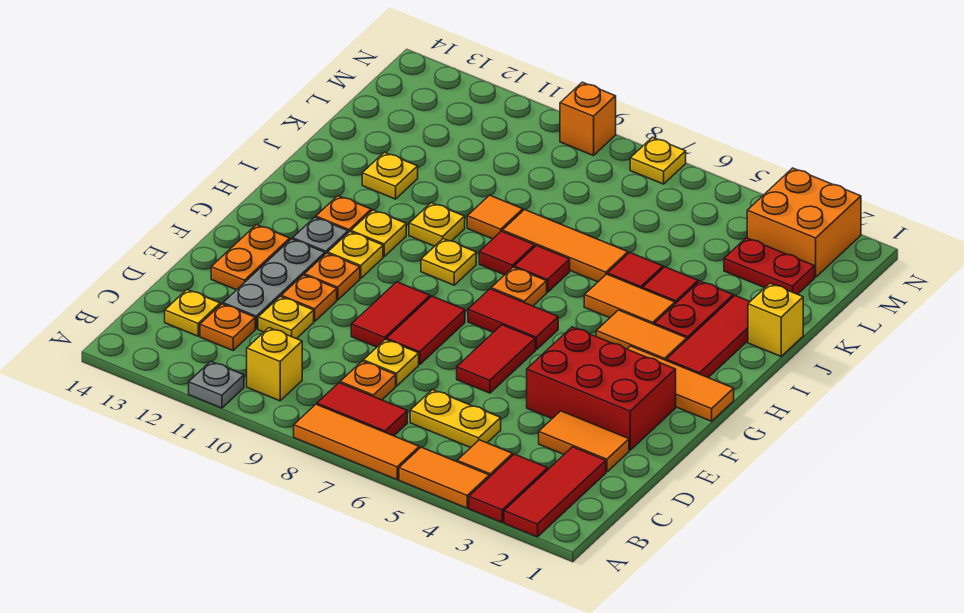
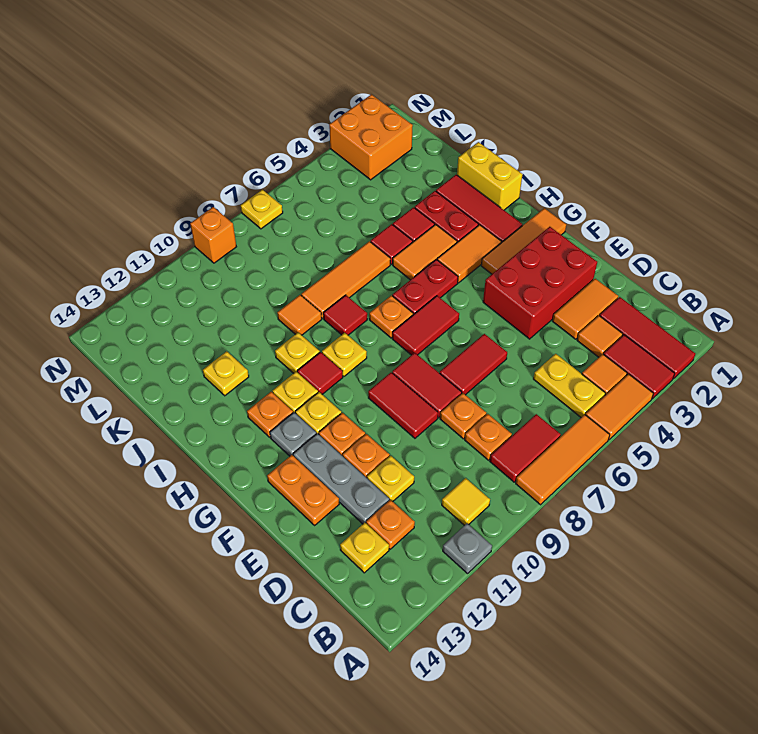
yellow brick B10 level 1 -> yellow tile B10 level 1
none -> orange tile C3 level 1
yellow plate C5:C6 level 1 -> yellow plate B5:C5 level 1
yellow plate D8 level 1 -> orange plate D8 level 1
red tile E6:F6 level 1 -> red tile E6:E7 level 1
red tile I7 level 1 -> red tile H10 level 1
yellow brick J1 level 1 -> yellow brick I1:J1 level 1
red plate L2:L3 level 1 -> red plate H5:H6 level 1

